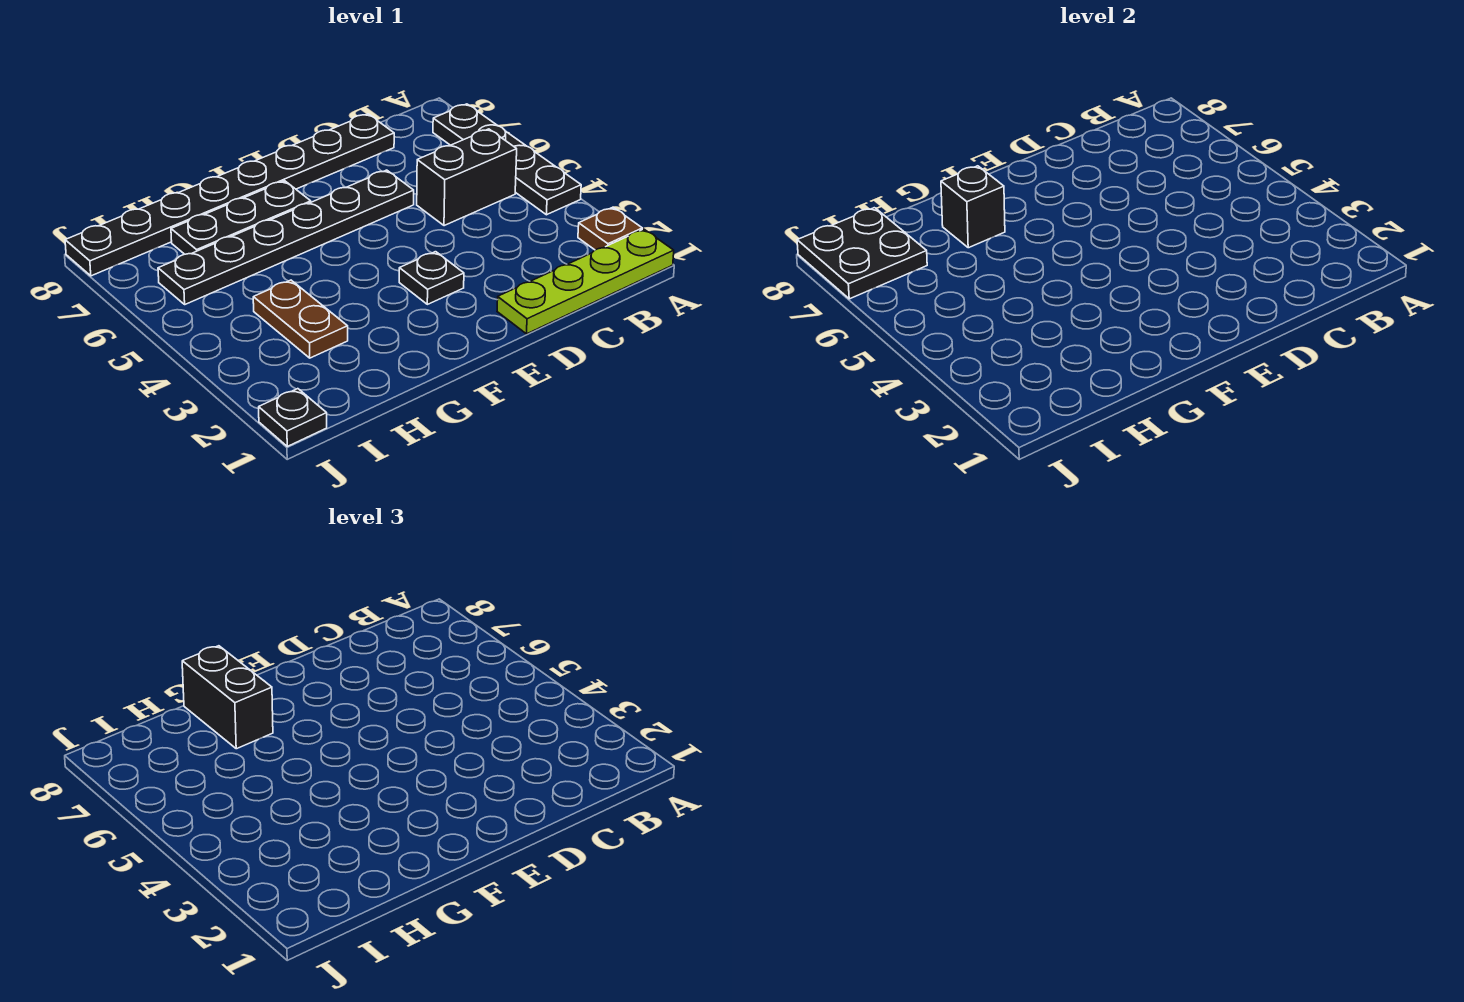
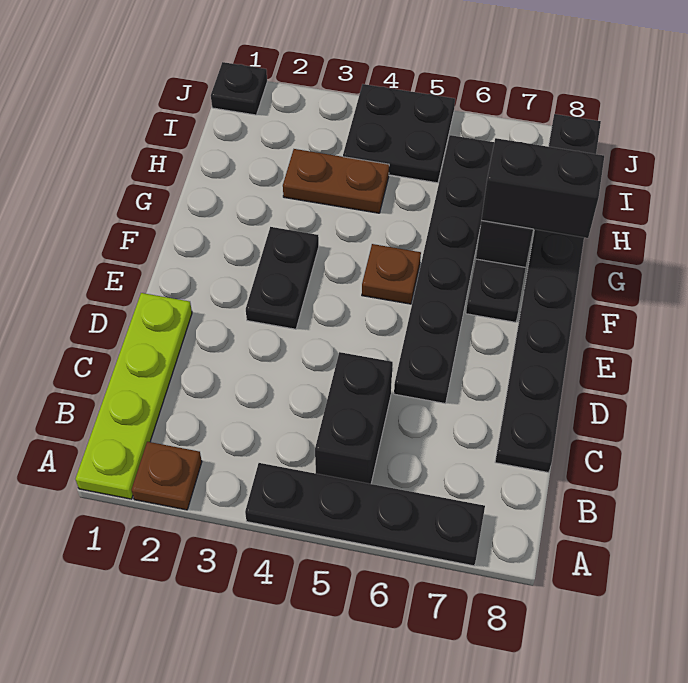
black plate E3 level 1 -> black plate E3:F3 level 1
none -> brown plate F5 level 1
black plate I7:J8 level 2 -> black plate I4:J5 level 1

